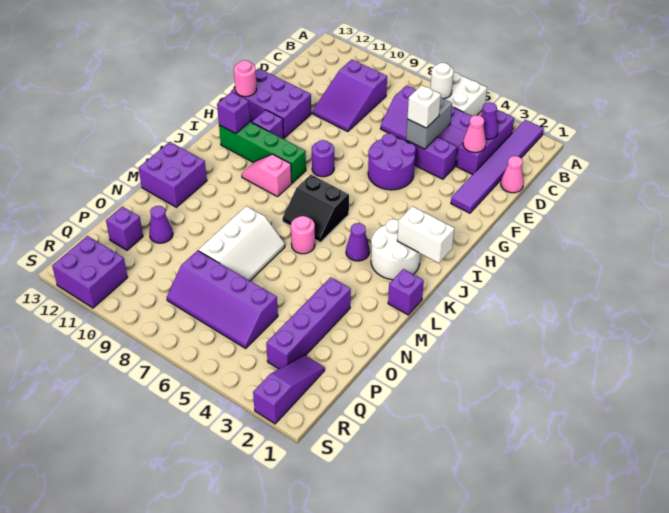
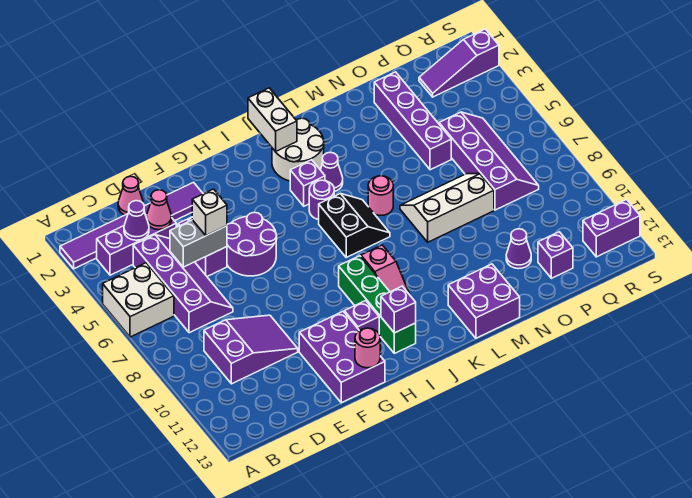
white round brick B6 level 2 -> none
purple round brick H8 level 1 -> purple round brick J5 level 1
purple brick L1 level 1 -> purple brick J4 level 1
purple brick N3:Q3 level 1 -> purple brick O2:O5 level 1
purple brick R11:S12 level 1 -> purple brick R12:S12 level 1

